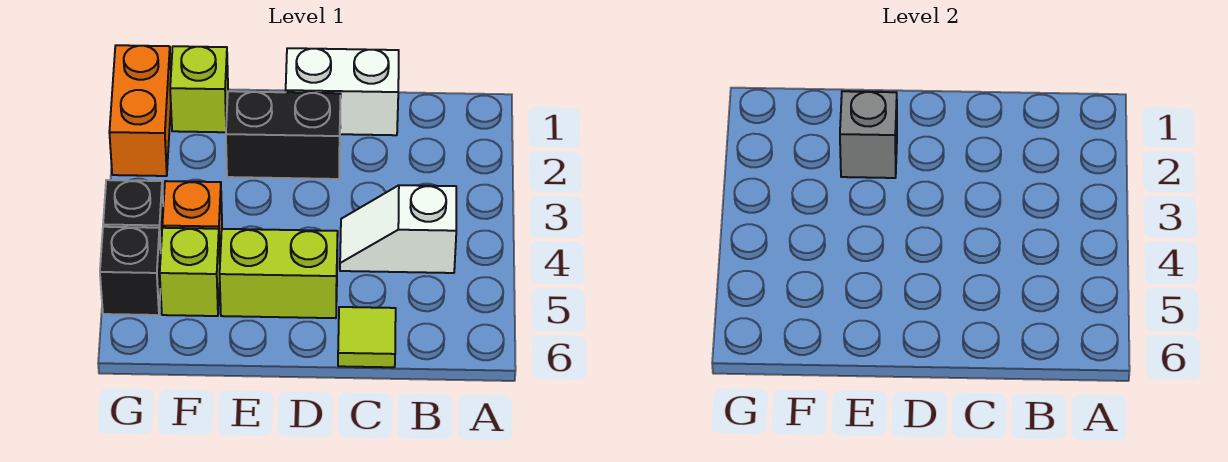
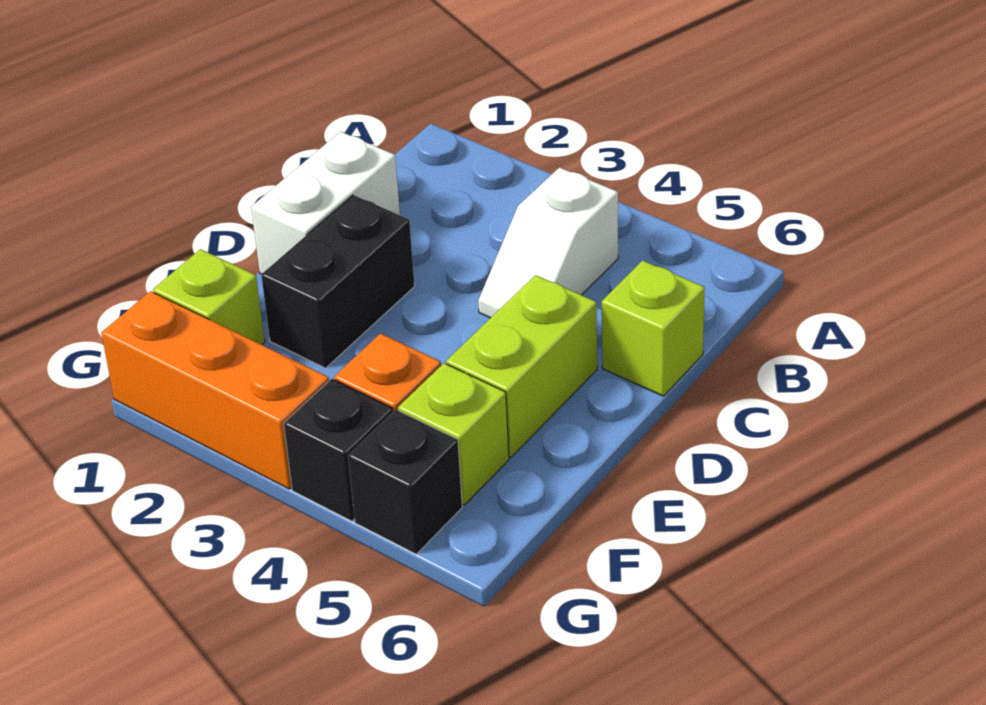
lime tile C6 level 1 -> lime brick C6 level 1
grey brick E2 level 2 -> none
orange brick G1:G2 level 1 -> orange brick G1:G3 level 1

